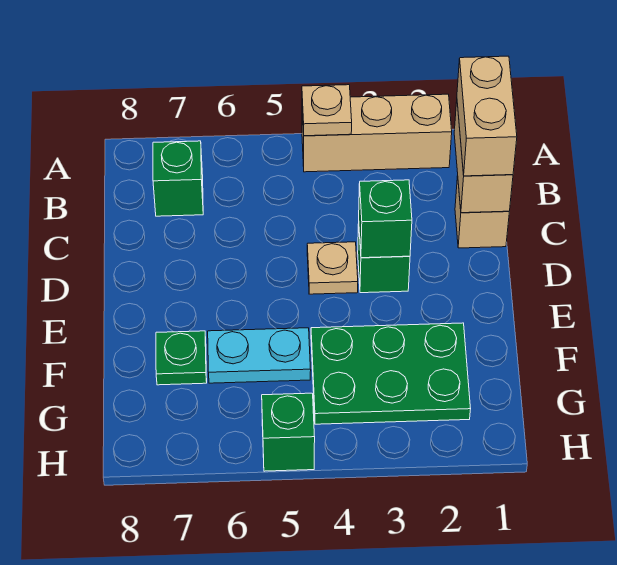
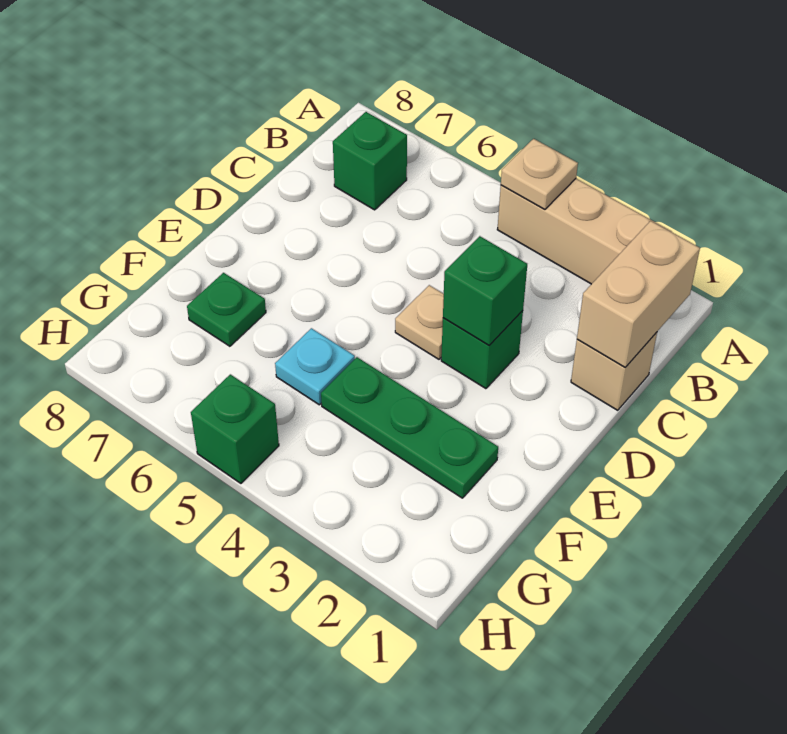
tan brick B1:C1 level 3 -> none
green plate F2:G4 level 1 -> green plate F2:F4 level 1
cyan plate F5:F6 level 1 -> cyan plate F5 level 1

